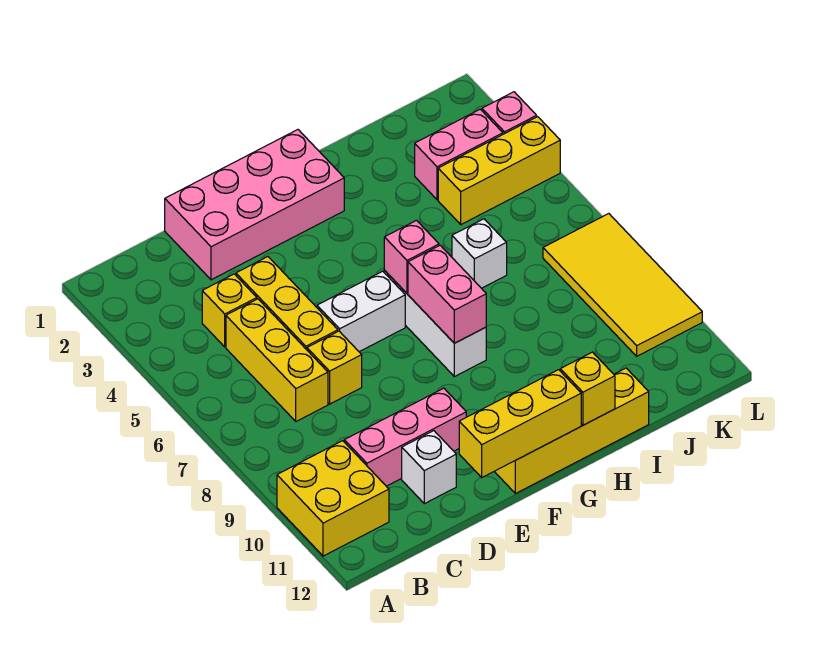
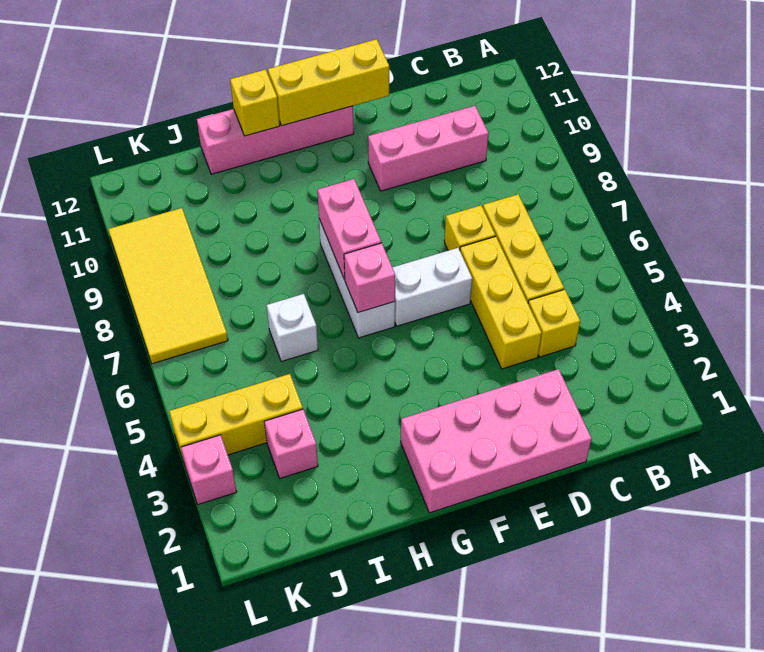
yellow brick A10:B11 level 1 -> none
white brick D11 level 1 -> none
yellow brick F12:I12 level 1 -> pink brick F12:I12 level 1
pink brick J3:K3 level 1 -> pink brick J3 level 1

